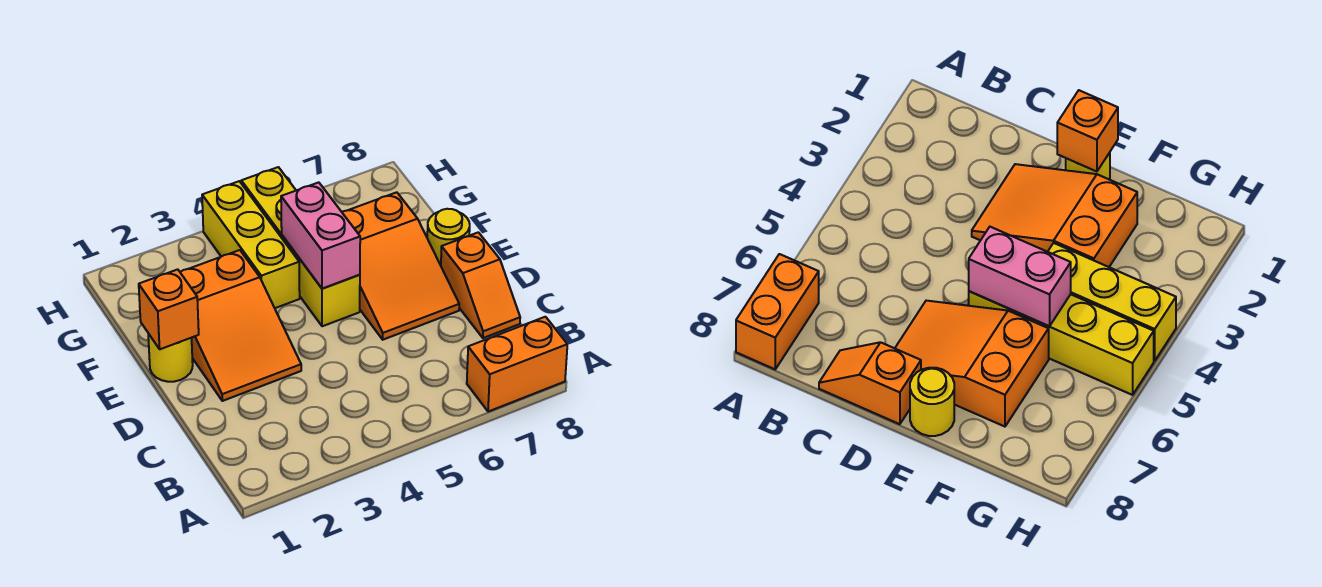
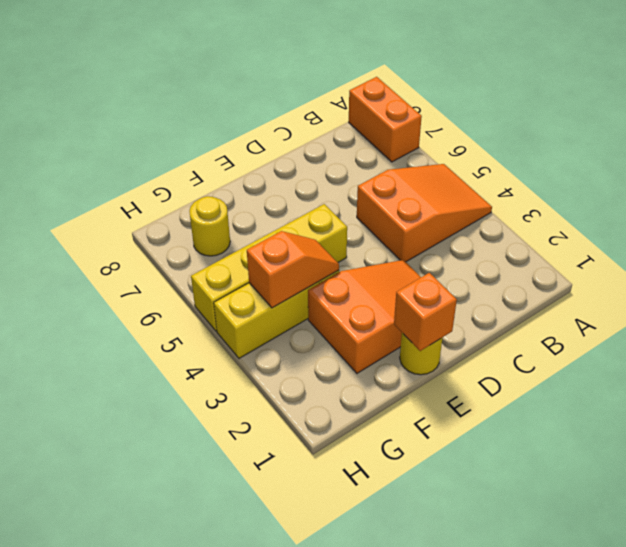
orange slope C8:D8 level 1 top D -> orange slope F4:G4 level 2 top G
orange slope D6:F7 level 1 top F -> orange slope A4:C5 level 1 top C
pink brick E5:F5 level 2 -> none
yellow round brick E8 level 1 -> yellow round brick G7 level 1

